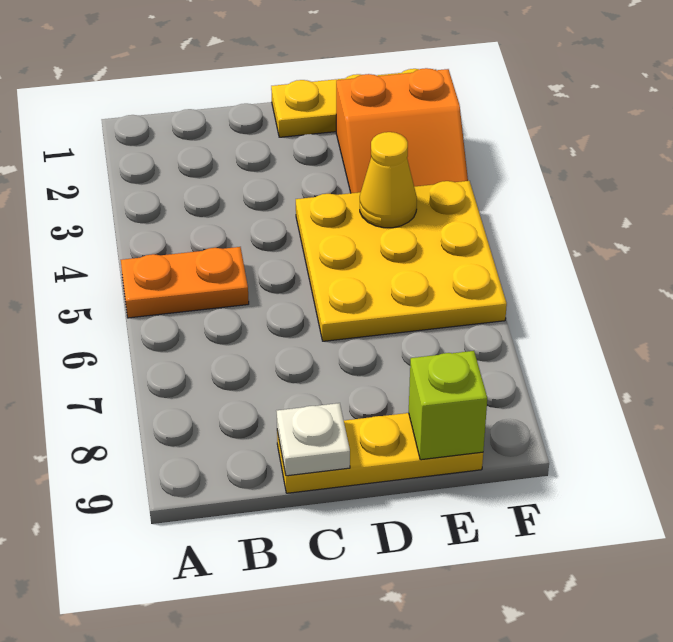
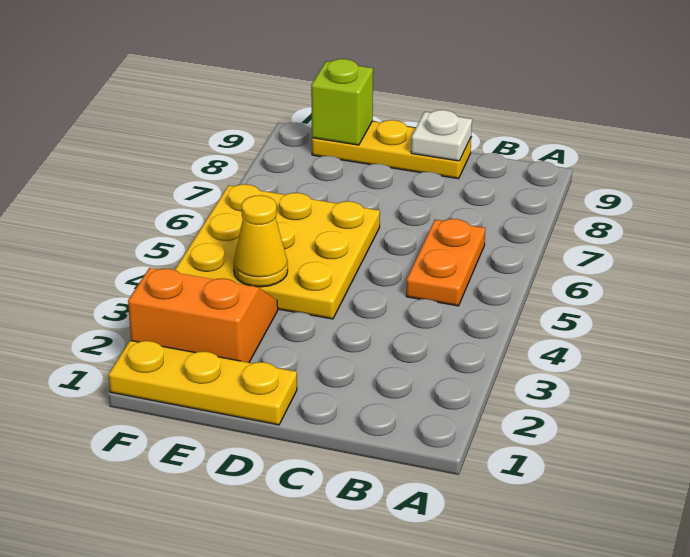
orange plate A5:B5 level 1 -> orange plate B5:B6 level 1

